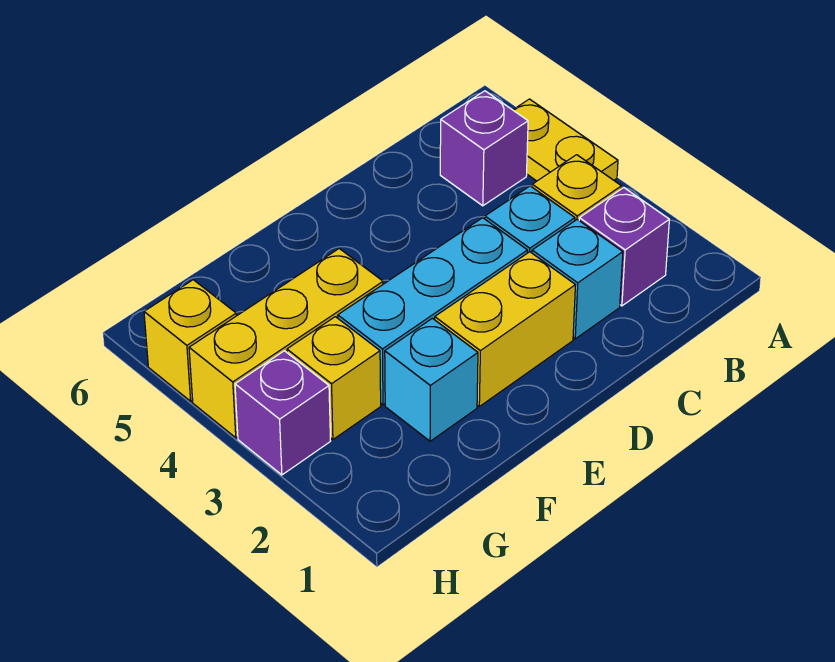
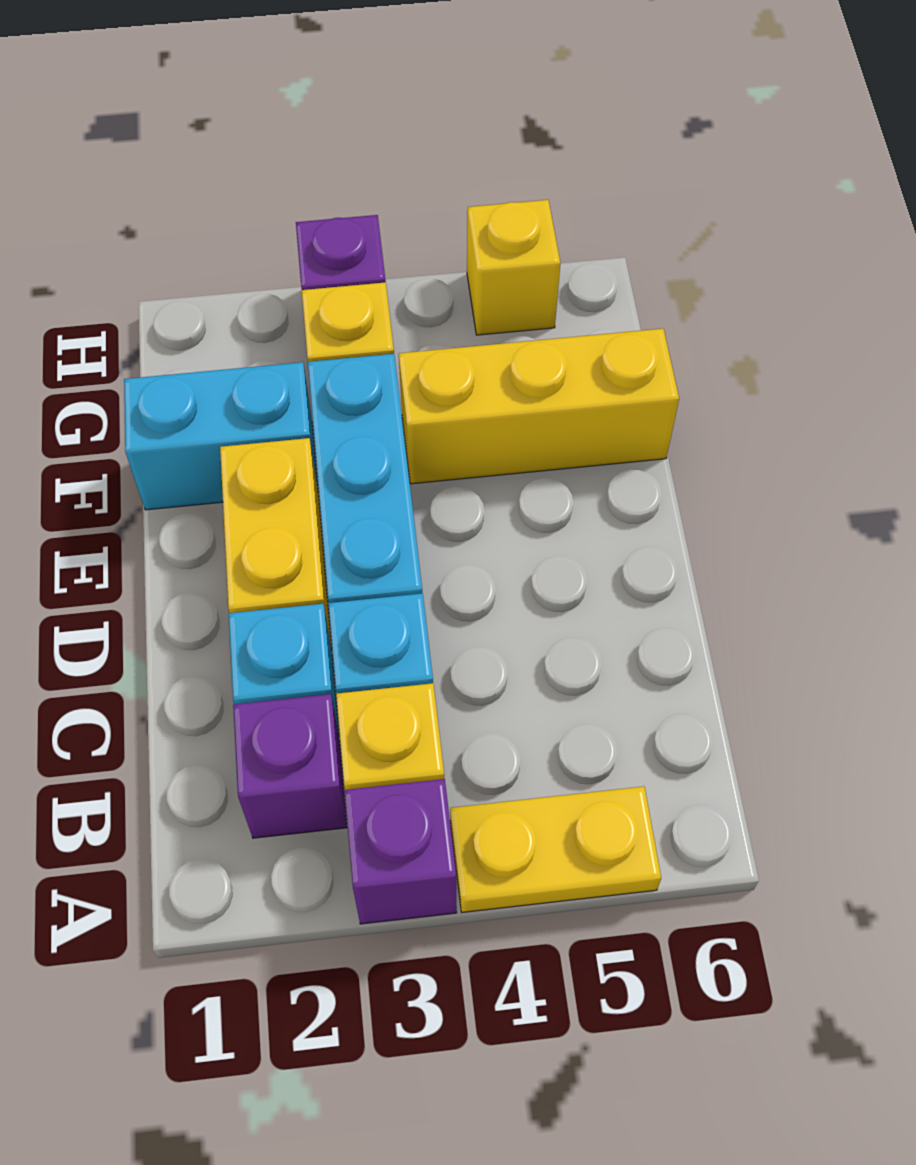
purple brick B5 level 1 -> purple brick A3 level 1
cyan brick F2 level 1 -> cyan brick F1:F2 level 1
yellow brick F4:H4 level 1 -> yellow brick F4:F6 level 1

